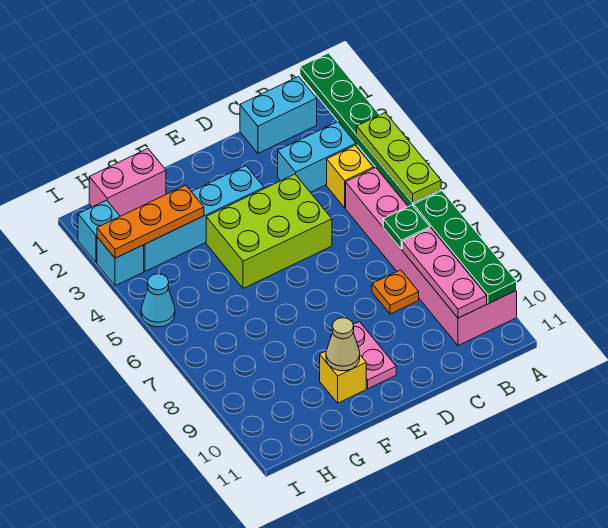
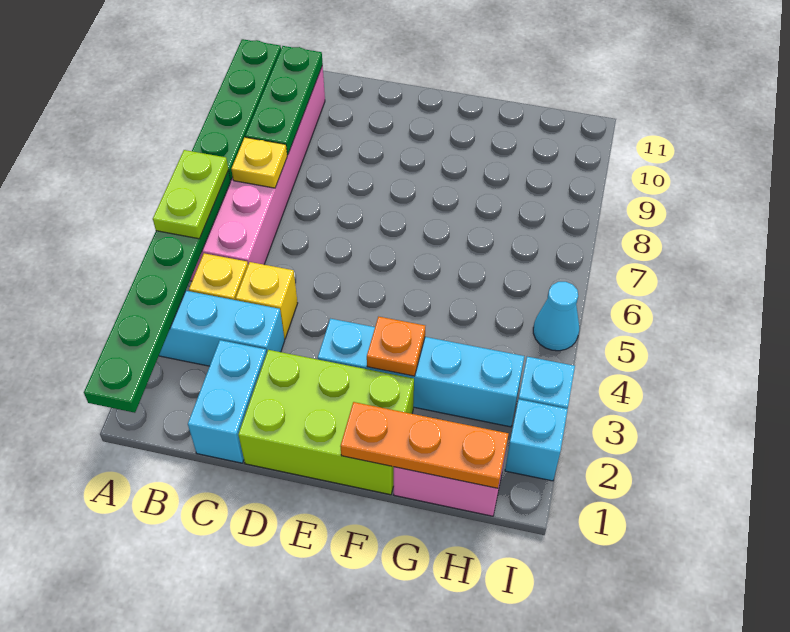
lime plate A4:A6 level 3 -> lime plate A5:A6 level 3
cyan brick B1:C1 level 1 -> cyan brick C1:C2 level 1
green plate B7 level 2 -> yellow plate B7 level 2
pink plate B8:B10 level 2 -> green plate B8:B10 level 2
orange plate C8 level 1 -> orange plate F3 level 2
lime brick D4:F5 level 1 -> lime brick D1:F2 level 1
pink plate E9:E10 level 1 -> none
yellow brick F10 level 1 -> yellow brick C4 level 1
tan cone F10 level 2 -> none
orange plate G3:I3 level 2 -> orange plate F1:H1 level 2

